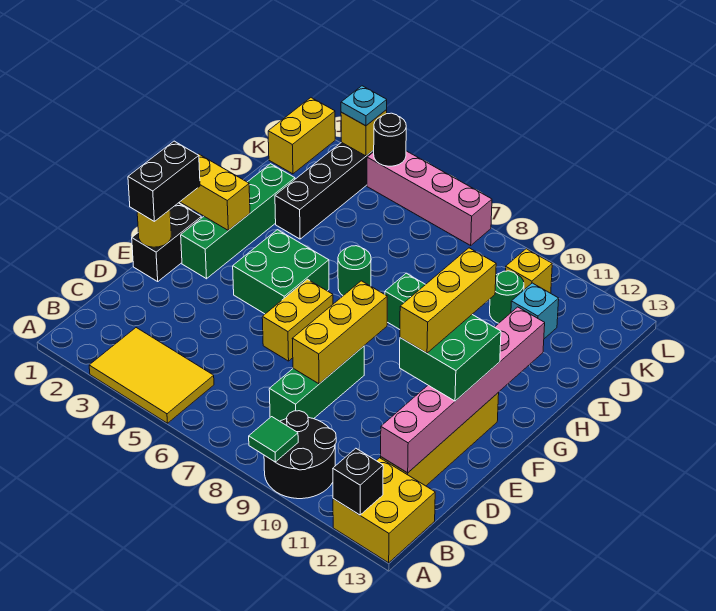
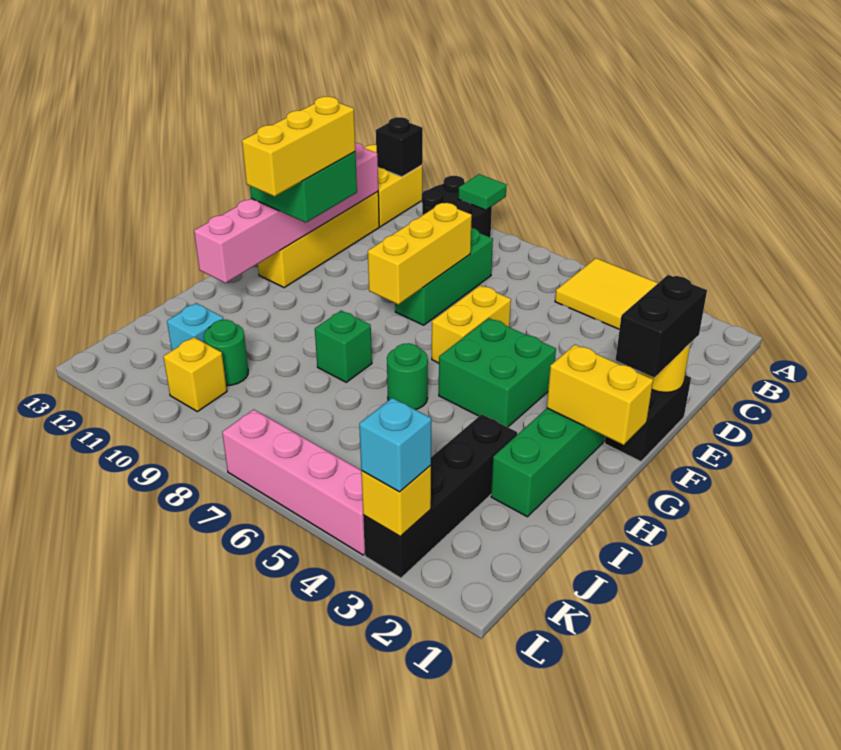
yellow brick K1:L1 level 1 -> none
cyan plate L3 level 3 -> cyan brick L3 level 3
black round brick L4 level 2 -> none

